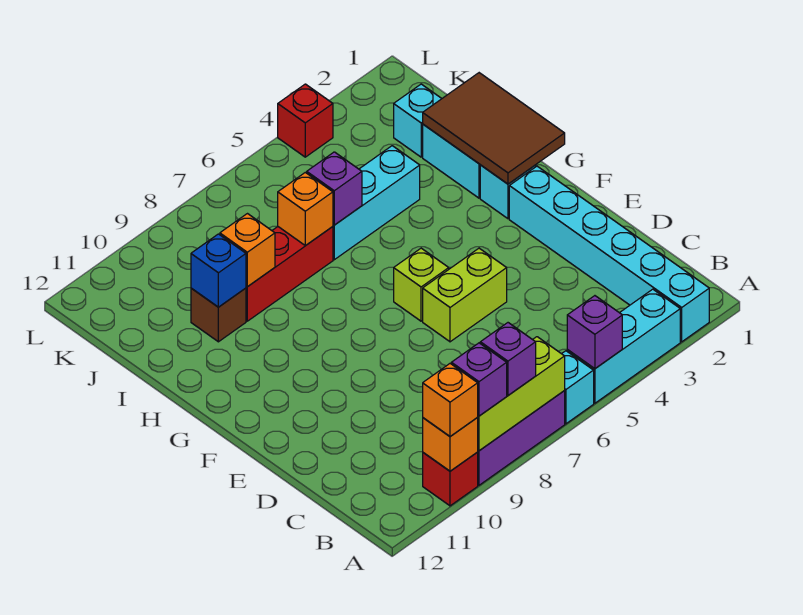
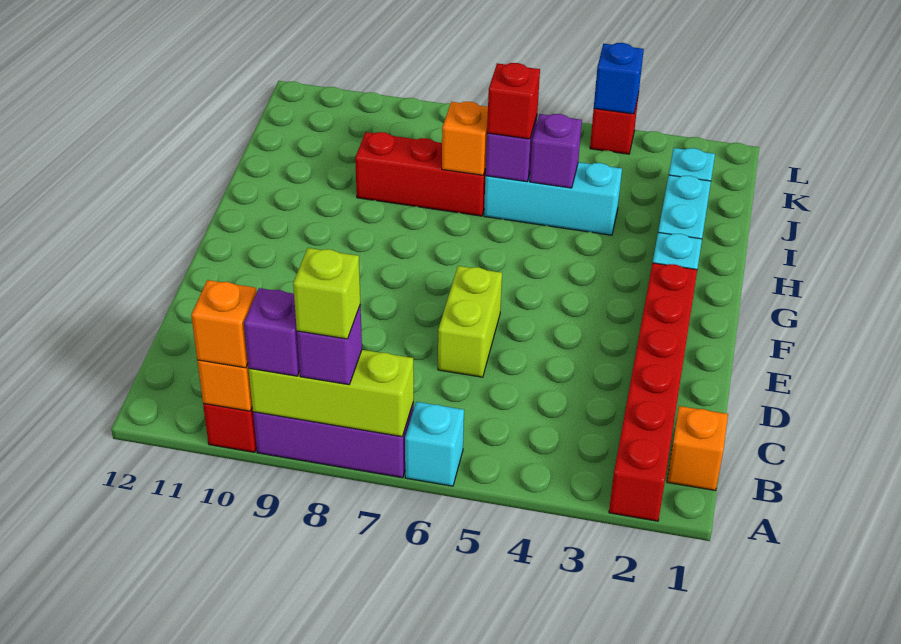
cyan brick A2:F2 level 1 -> red brick A2:F2 level 1
cyan brick A3:A5 level 1 -> none
purple brick A5 level 2 -> purple brick I5 level 2
lime brick E5:E6 level 1 -> lime brick D6:E6 level 1
lime brick F6 level 1 -> lime brick A8 level 4
brown tile G1:I2 level 2 -> none
none -> red brick I6 level 3
orange brick I9 level 2 -> orange brick B1 level 1
brown brick I10 level 1 -> none
blue brick I10 level 2 -> blue brick L4 level 2

